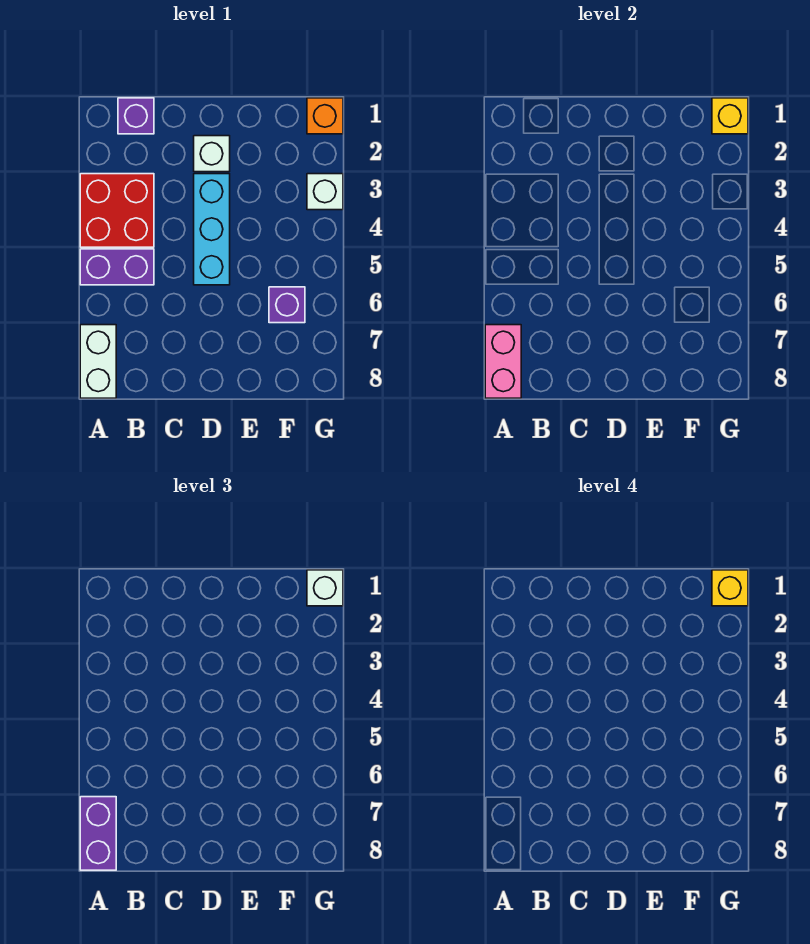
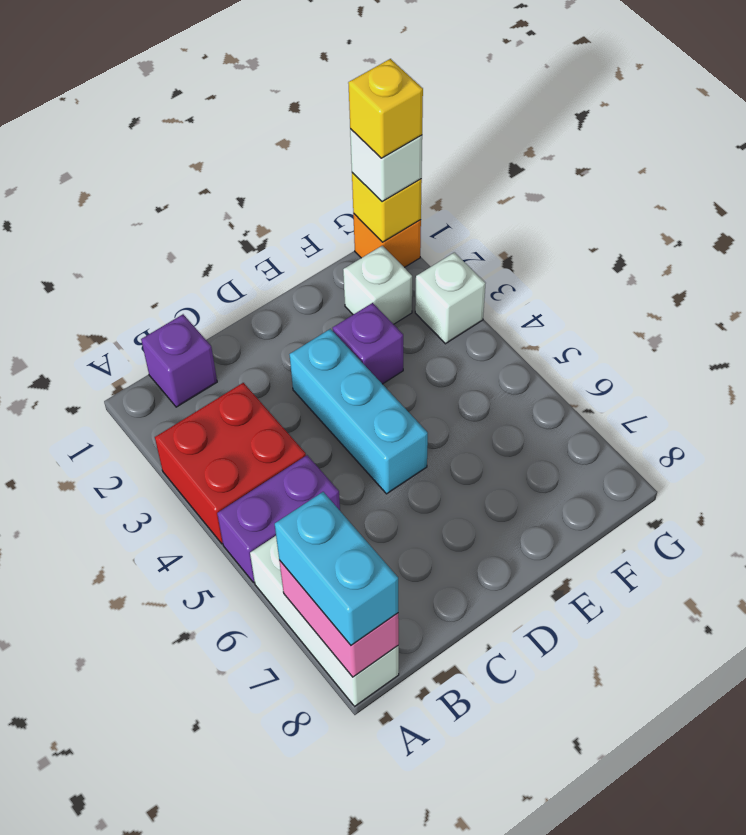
white brick A7:A8 level 1 -> white brick A6:A8 level 1
purple brick A7:A8 level 3 -> cyan brick A7:A8 level 3
white brick D2 level 1 -> white brick F2 level 1
purple brick F6 level 1 -> purple brick E3 level 1

